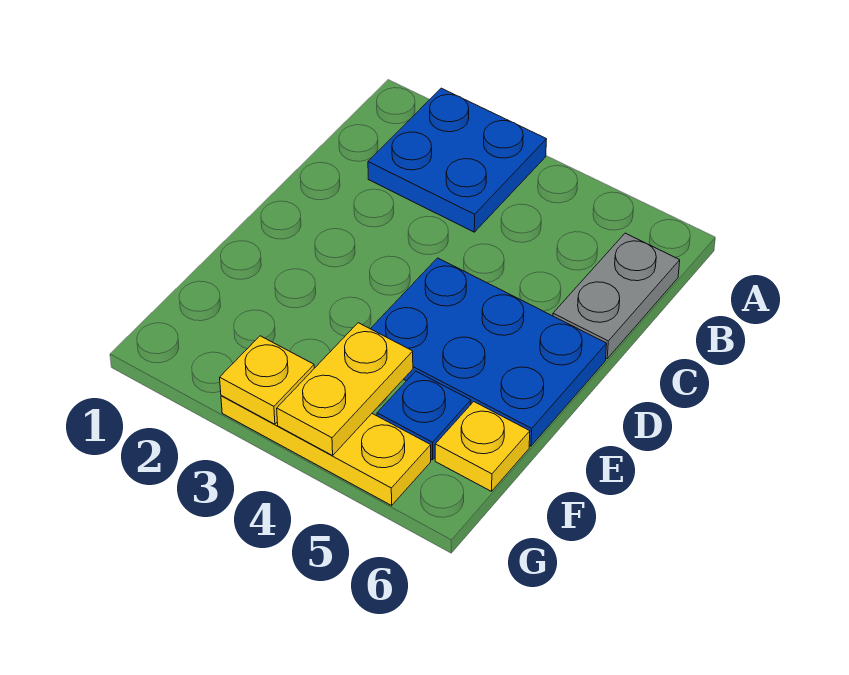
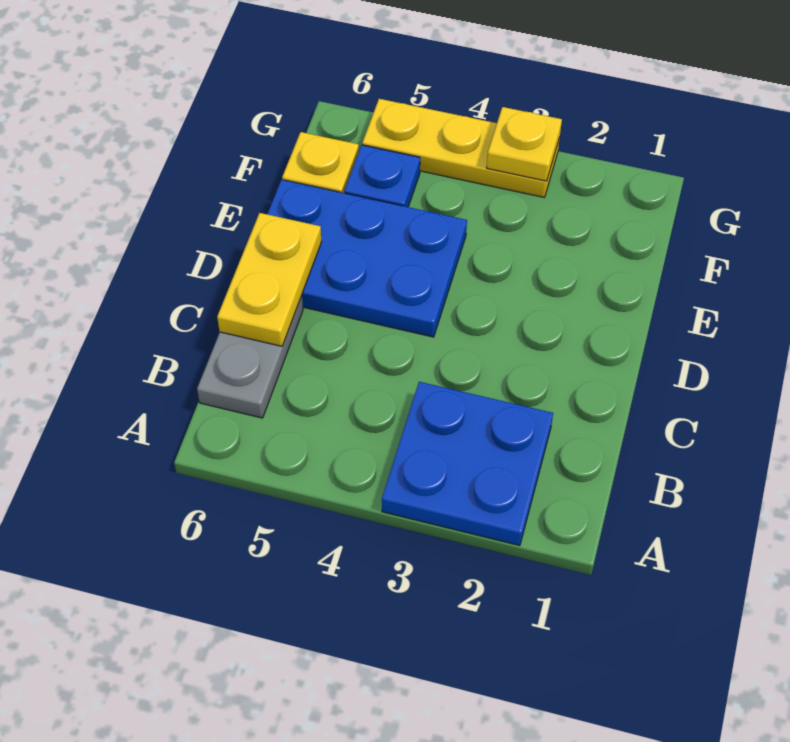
yellow plate F4:G4 level 2 -> yellow plate C6:D6 level 2

